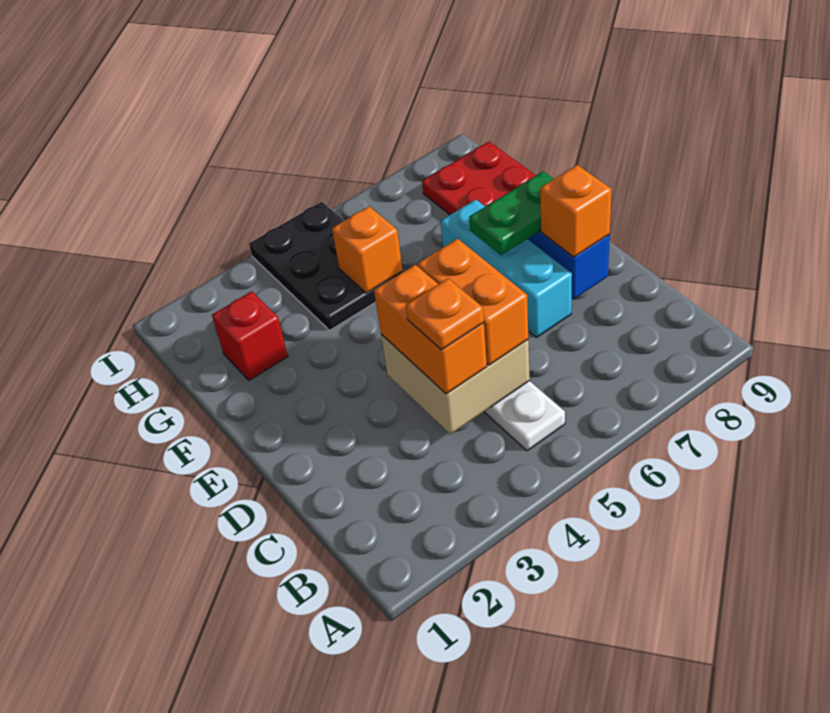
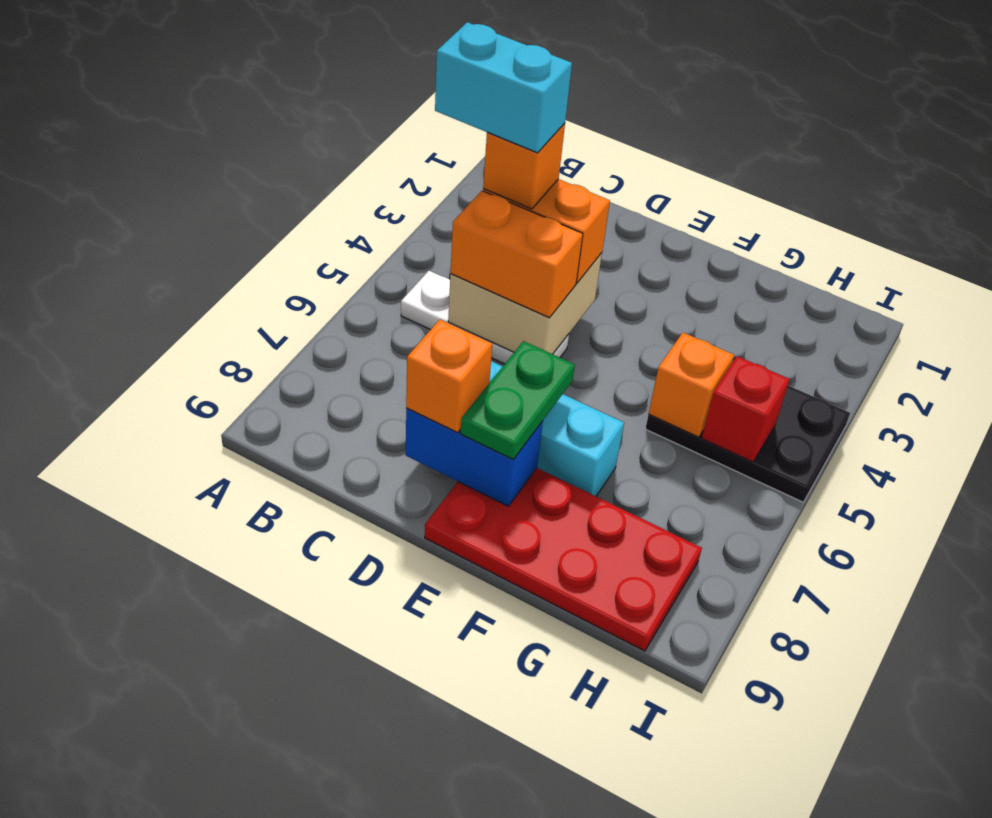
none -> cyan brick B4:C4 level 5
orange plate C4 level 4 -> orange brick C4 level 4
red brick G2 level 1 -> red brick H5 level 2

